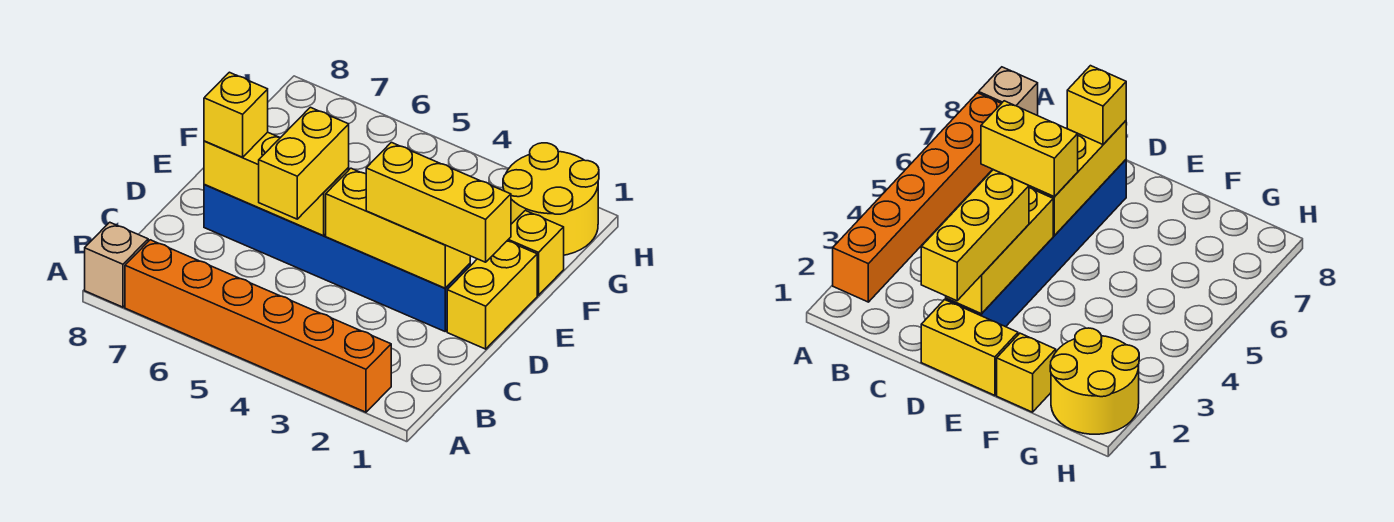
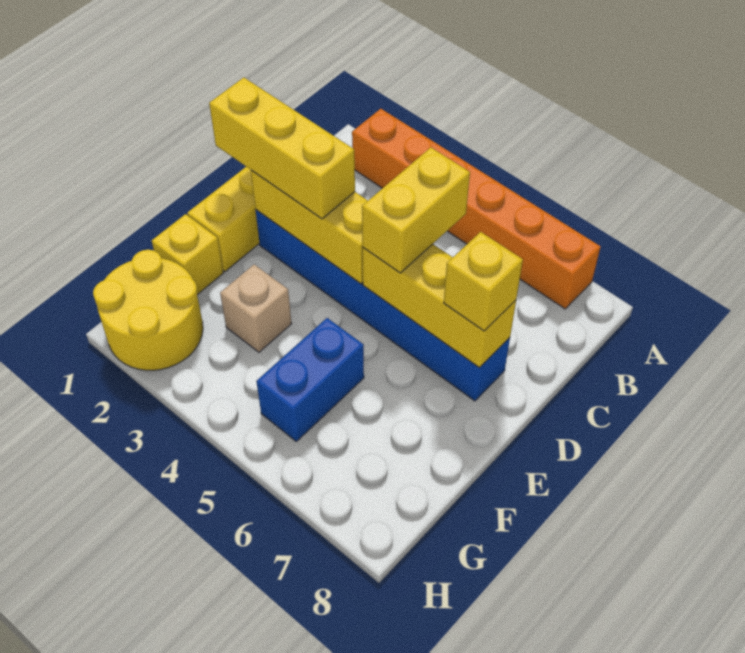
tan brick A8 level 1 -> tan brick F3 level 1
none -> blue brick F5:G5 level 1

